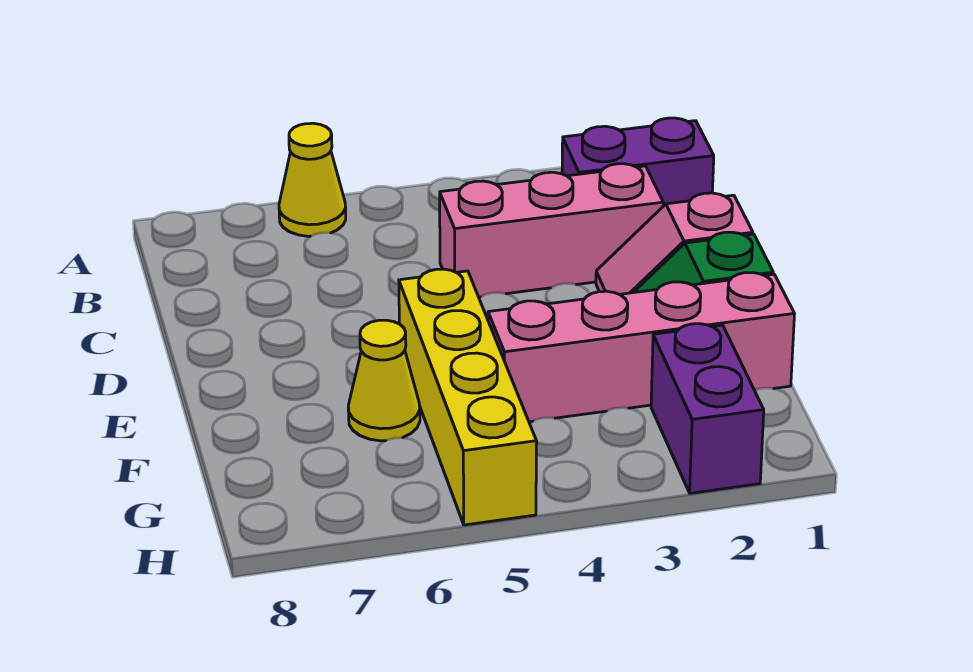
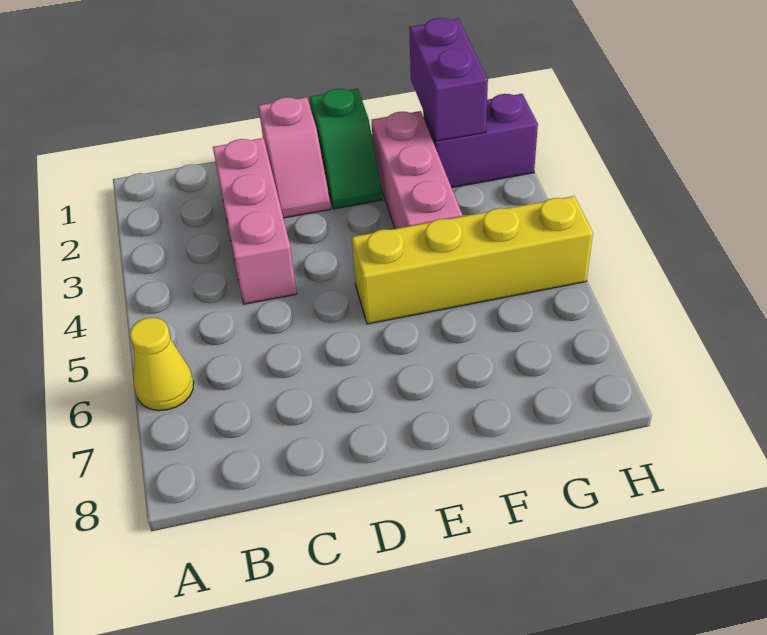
purple brick B1:B2 level 1 -> purple brick G1:G2 level 2
pink brick F1:F4 level 1 -> pink brick F2:F4 level 1
yellow cone F6 level 1 -> none

